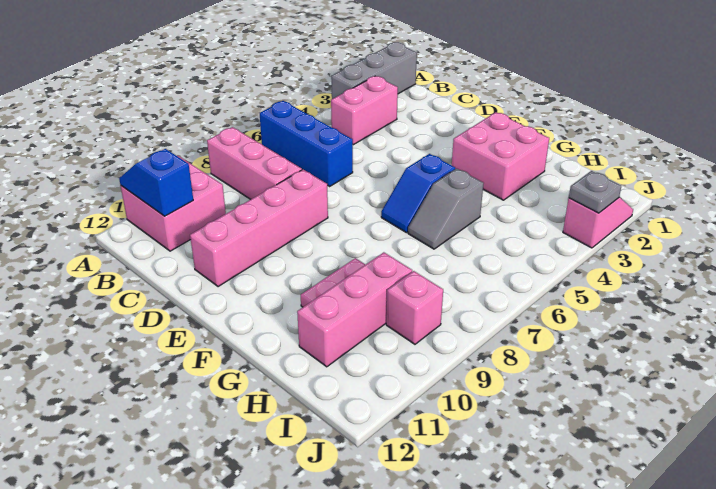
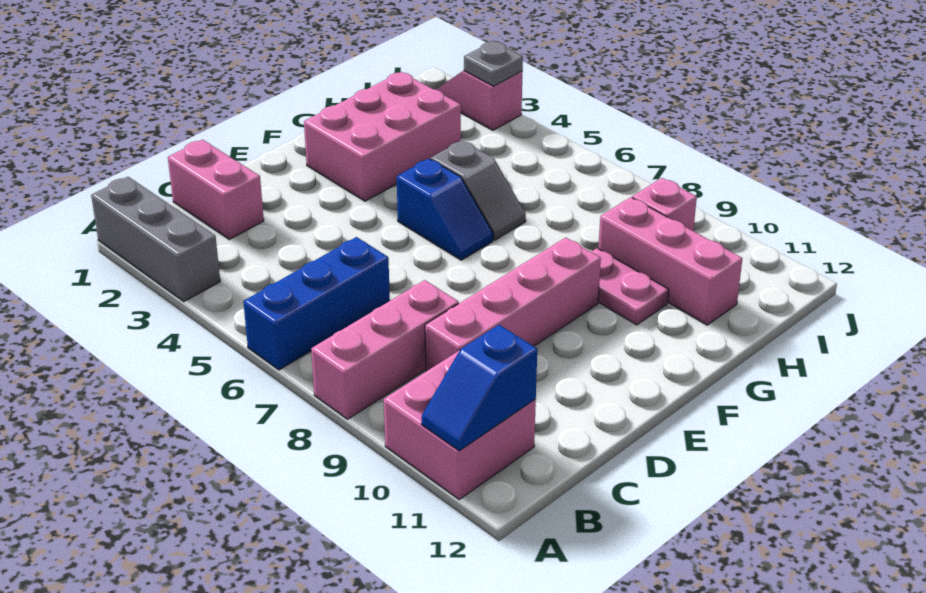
pink brick B3:B4 level 1 -> pink brick C1:C2 level 1
pink brick D8:D11 level 1 -> pink brick C9:F9 level 1
pink brick F2:G3 level 1 -> pink brick F2:H3 level 1

